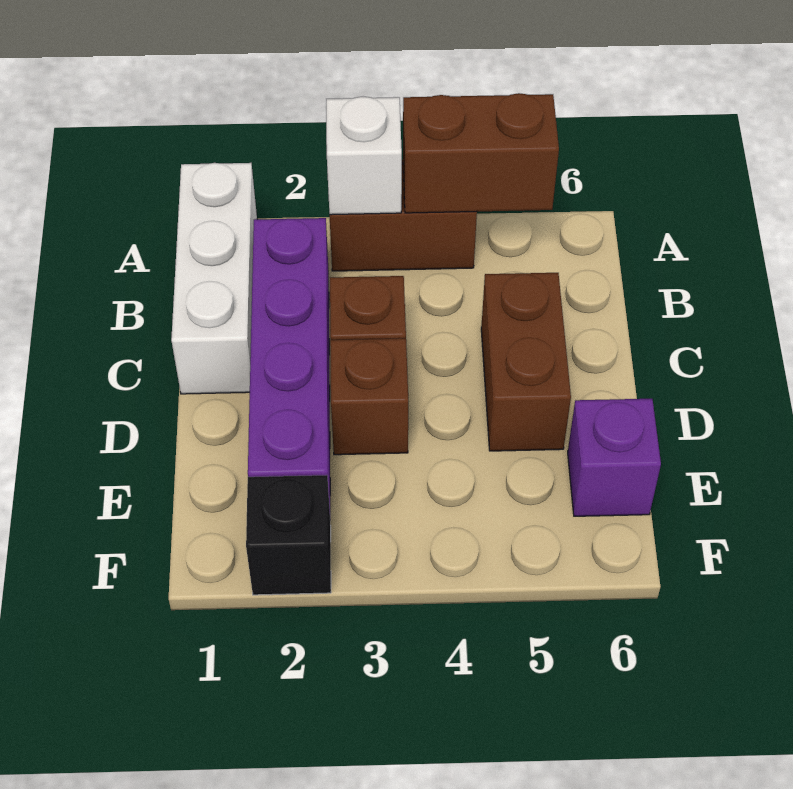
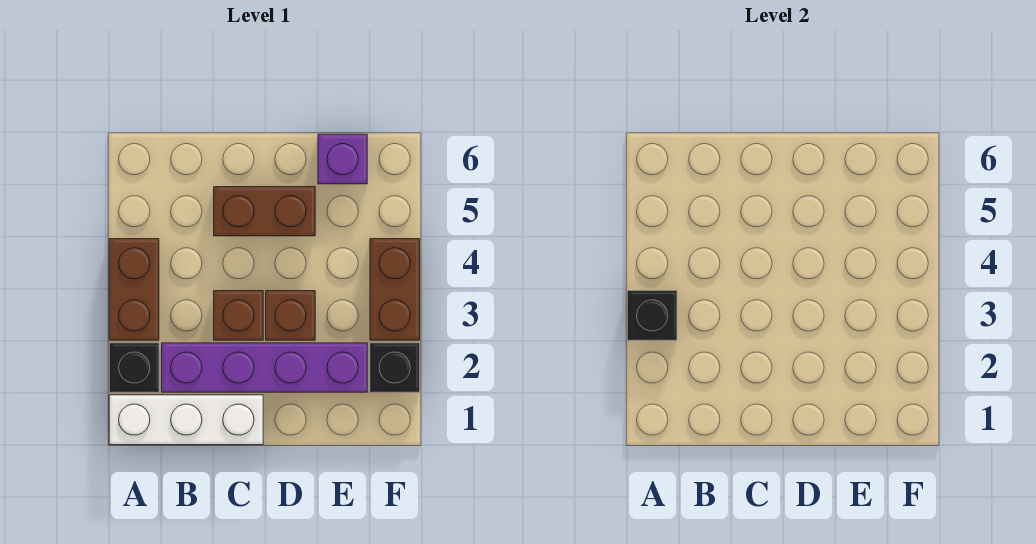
none -> black brick A2 level 1
white brick A3 level 2 -> black brick A3 level 2
brown brick A4:A5 level 2 -> brown brick F3:F4 level 1

